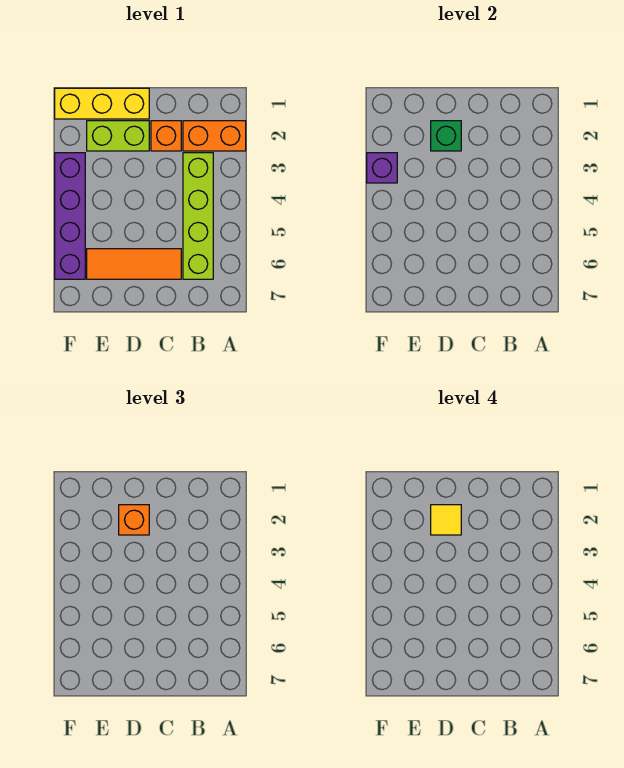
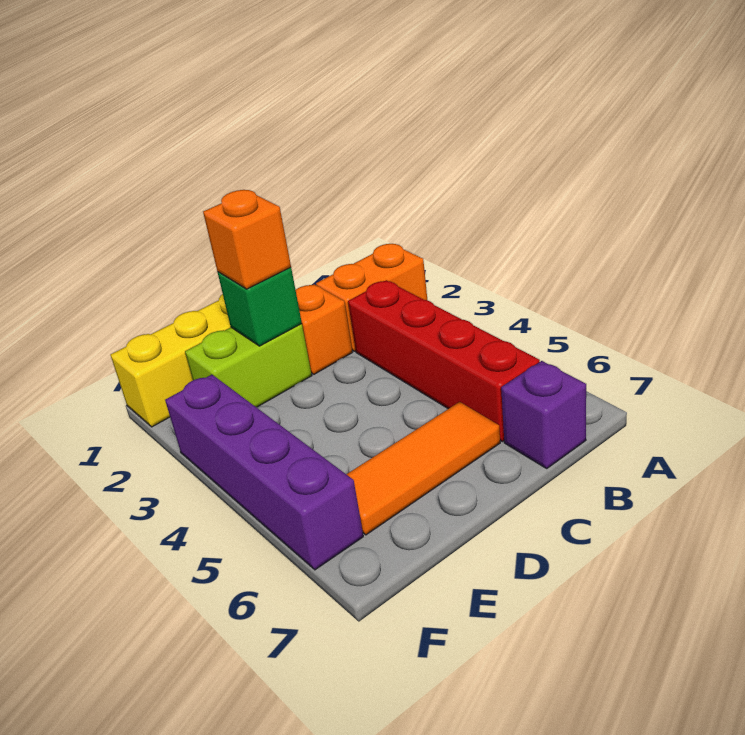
lime brick B3:B6 level 1 -> red brick B3:B6 level 1
yellow tile D2 level 4 -> none
purple brick F3 level 2 -> purple brick B7 level 1

